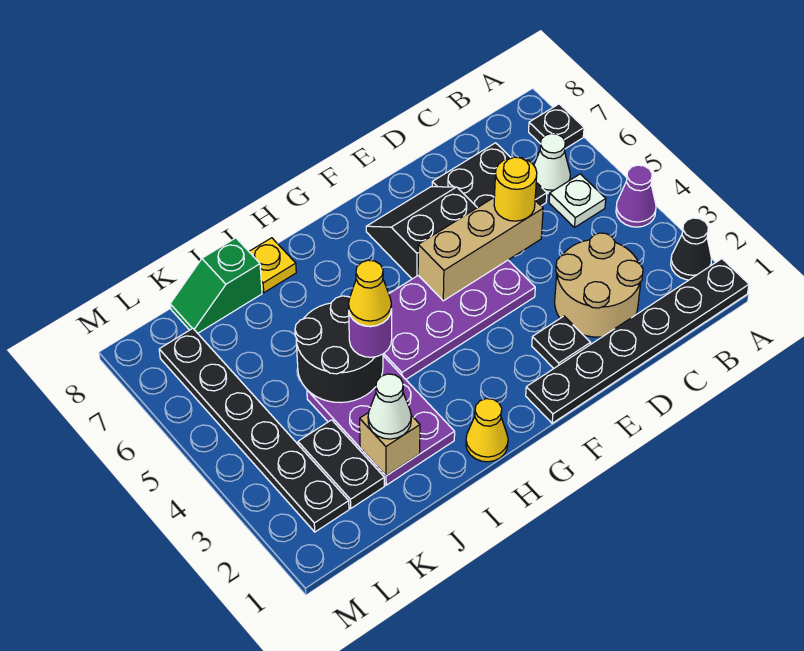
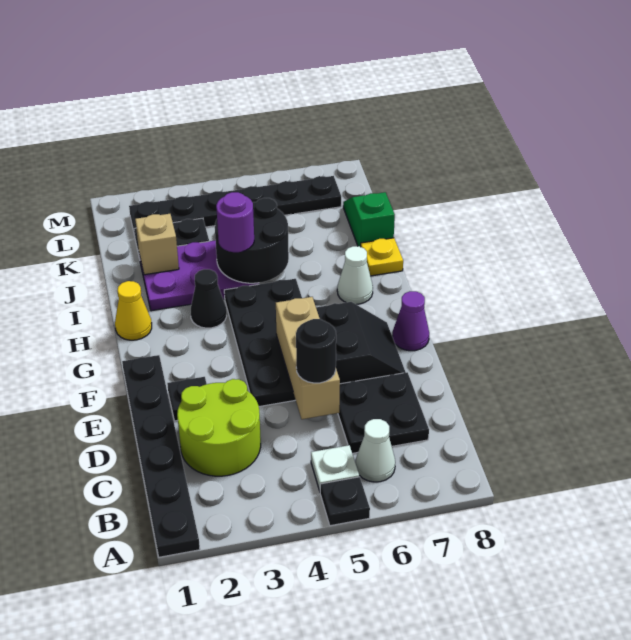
black cone A2 level 1 -> black cone H3 level 1
purple cone A4 level 1 -> purple cone F8 level 1
black plate A7 level 1 -> black plate A5 level 1
tan round brick C2:D3 level 1 -> lime round brick C2:D3 level 1
yellow round brick D5 level 3 -> black round brick D5 level 3
purple plate E4:H5 level 1 -> black plate E4:H5 level 1
yellow cone I4 level 4 -> none
white cone J2 level 3 -> white cone H7 level 1

